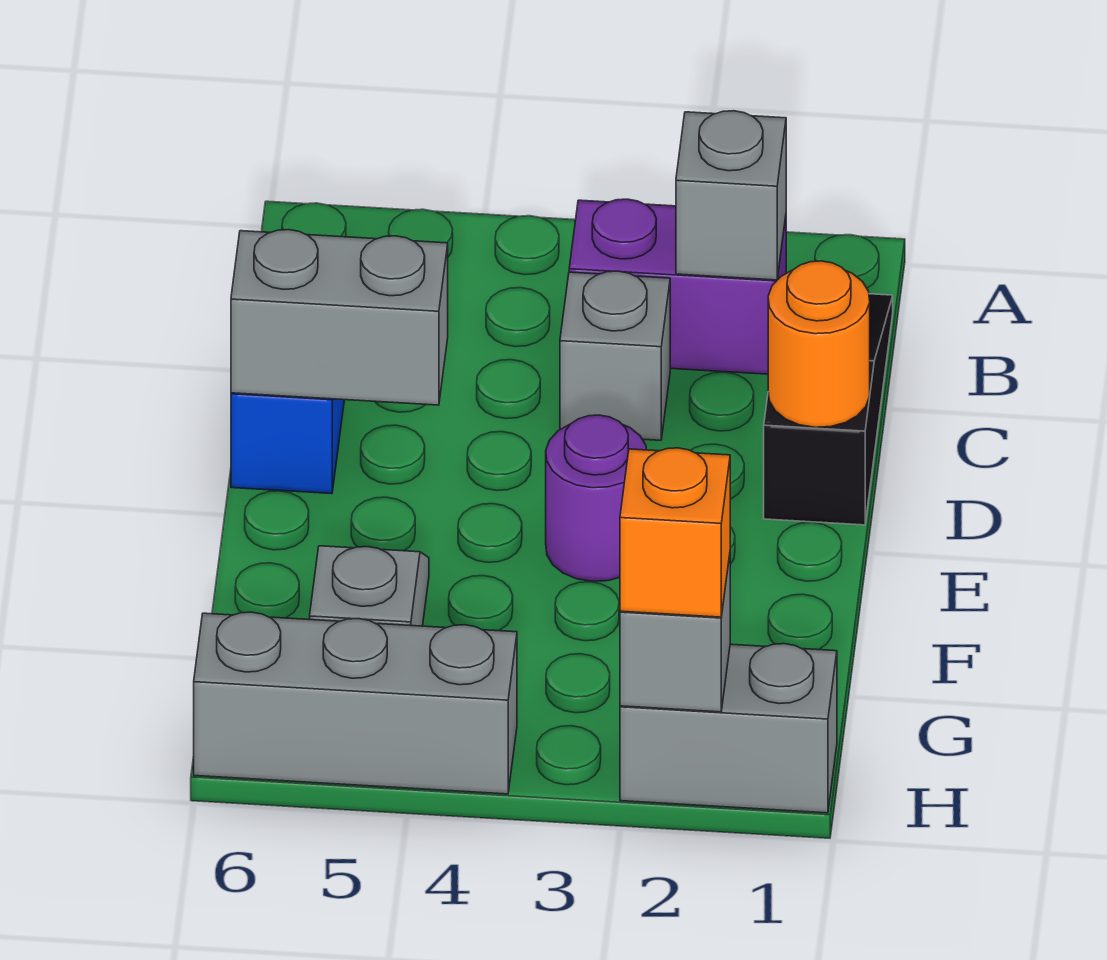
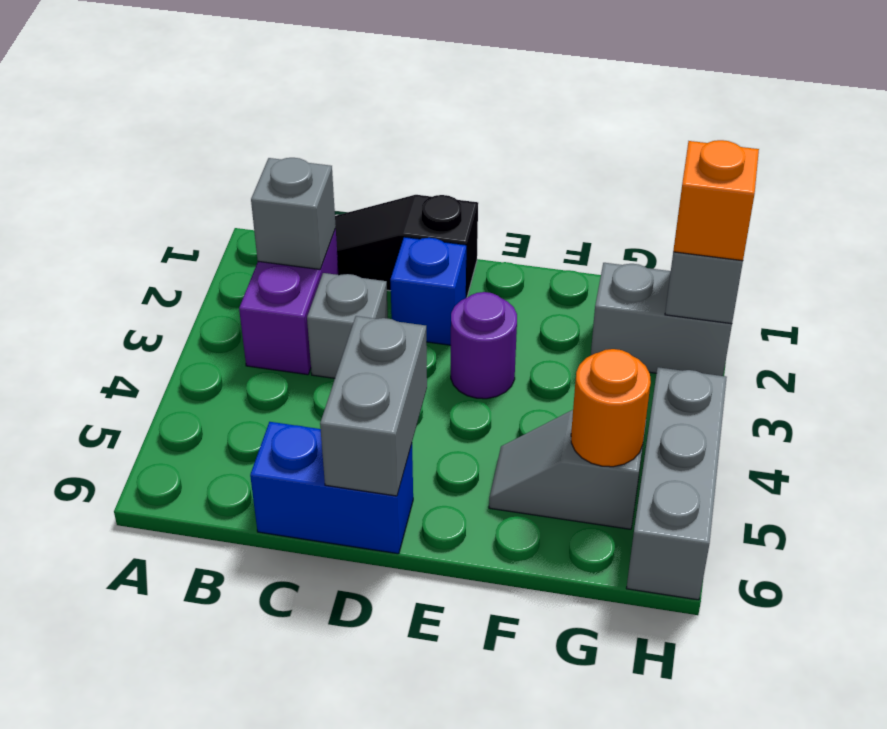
orange round brick D1 level 2 -> orange round brick G5 level 2
none -> blue brick D2 level 1
grey brick H1:H2 level 1 -> grey brick G2:H2 level 1

